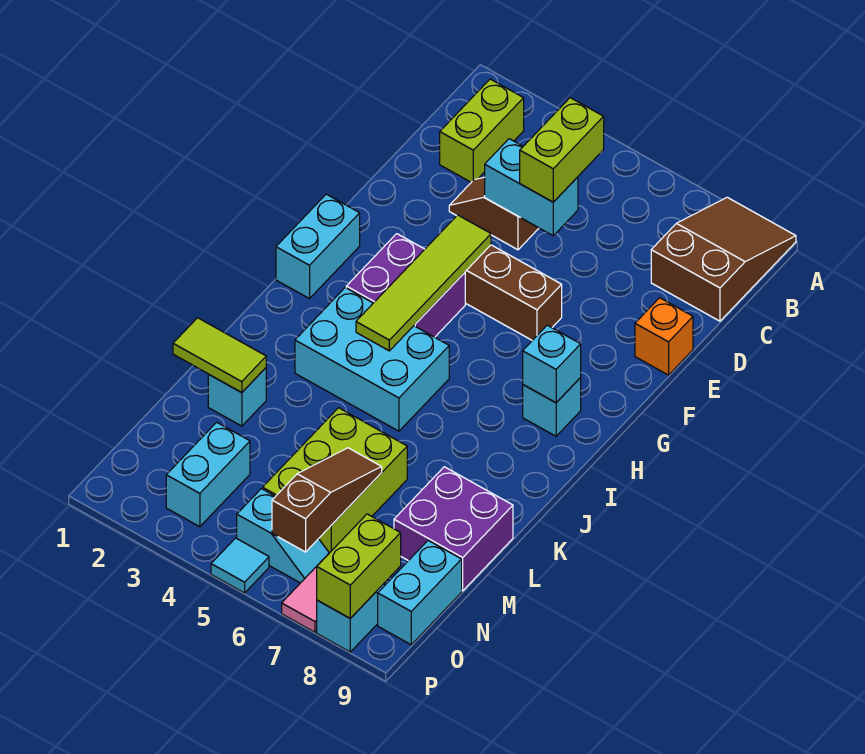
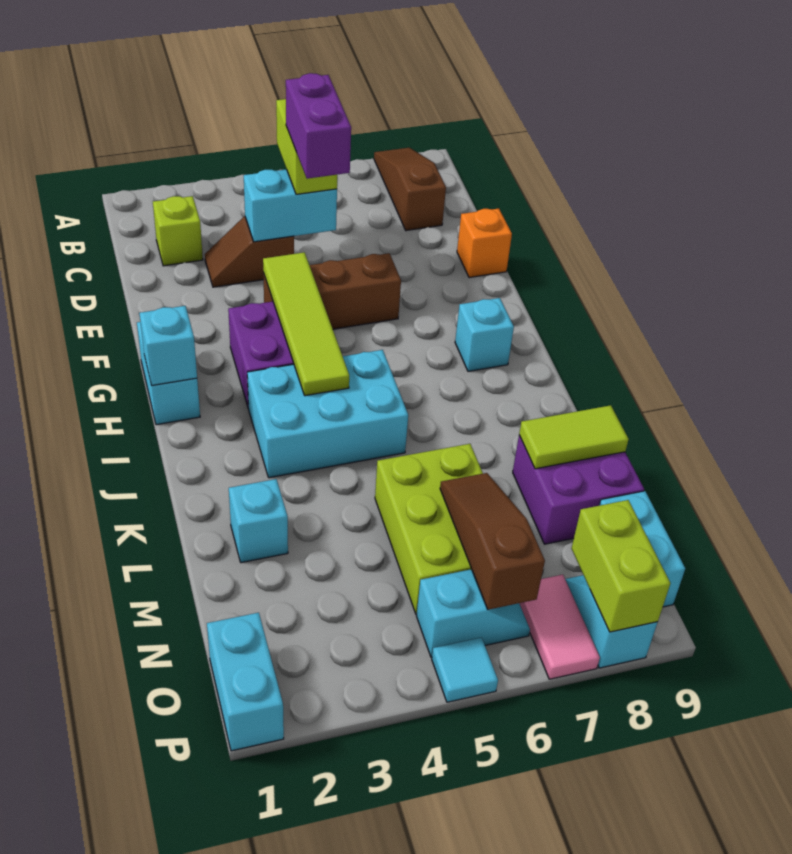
brown slope A8:C9 level 1 top C -> brown slope A8:C8 level 1 top C
lime brick B2:C2 level 1 -> lime brick C2 level 1
none -> purple brick D5:E5 level 4
cyan brick H8 level 2 -> cyan brick H1 level 2
lime tile L1:L2 level 2 -> lime tile L8:L9 level 2
cyan brick N3:O3 level 1 -> cyan brick O1:P1 level 1

